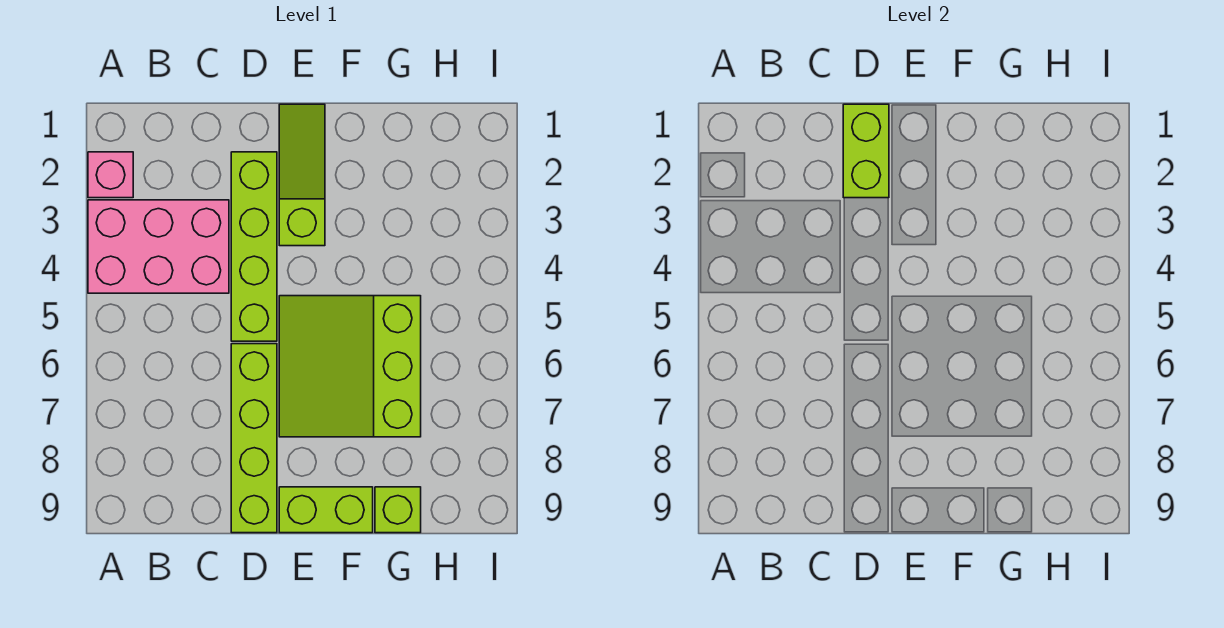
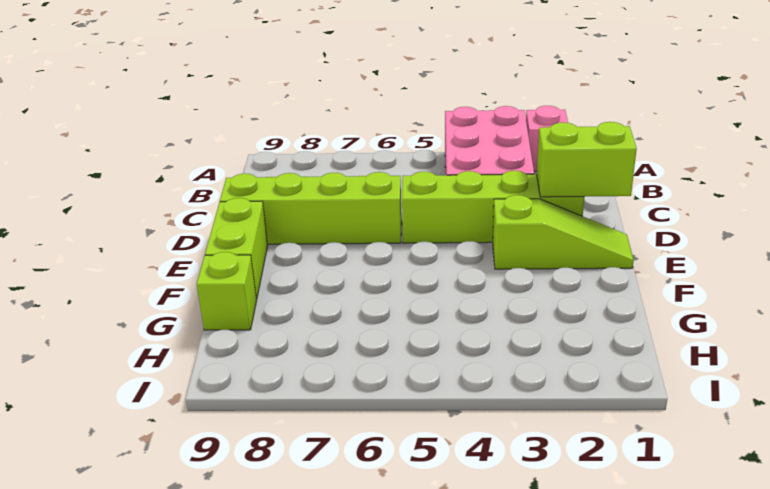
lime slope E5:G7 level 1 top G -> none

